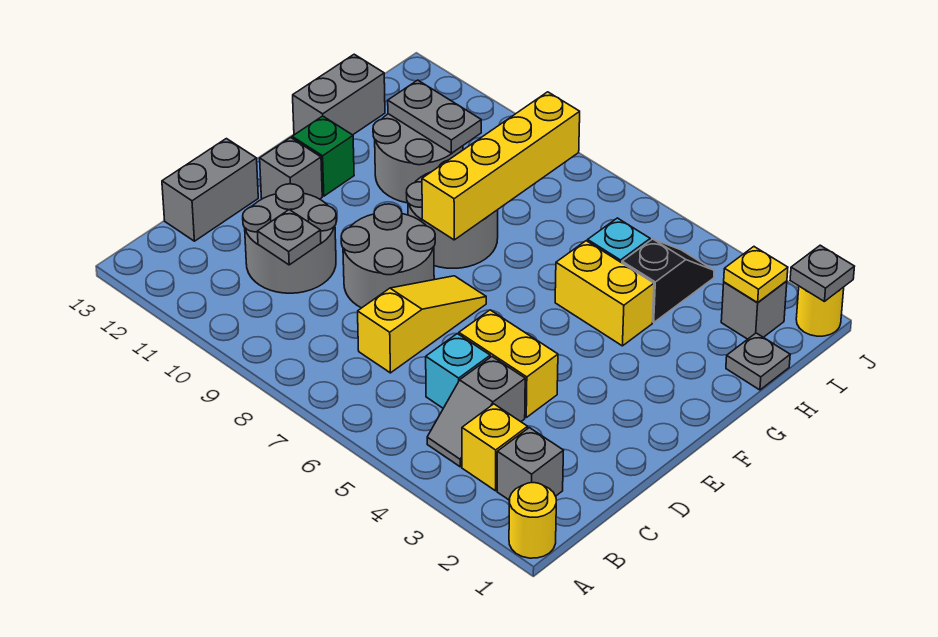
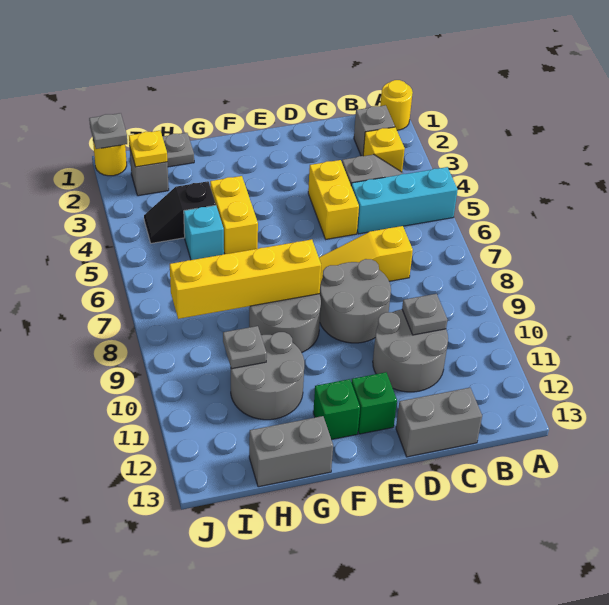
cyan brick C5 level 1 -> cyan brick A5:C5 level 1
grey brick E12 level 1 -> green brick E12 level 1
grey plate H10:H11 level 2 -> grey plate H10 level 2

